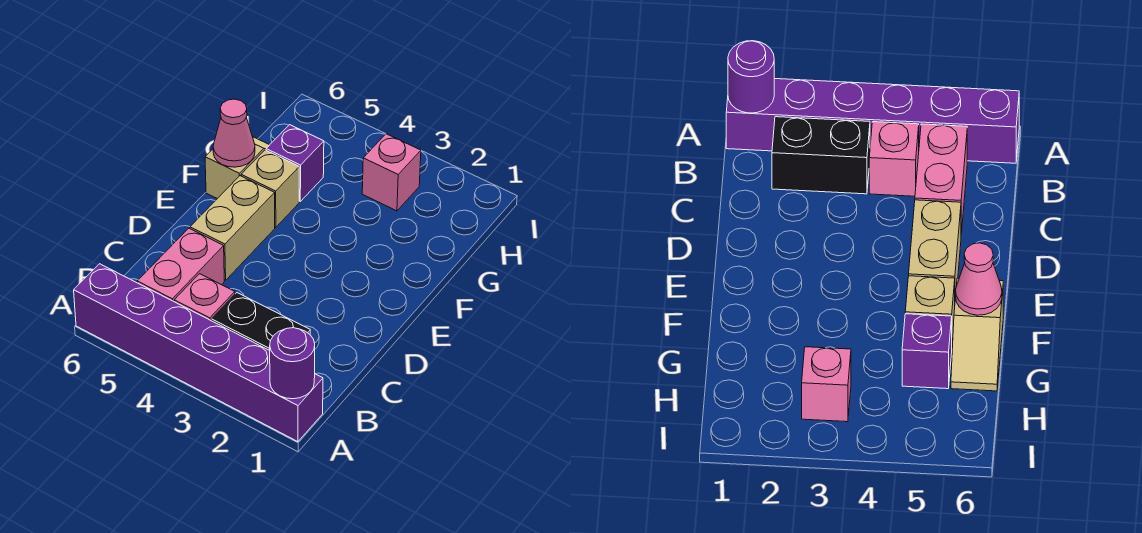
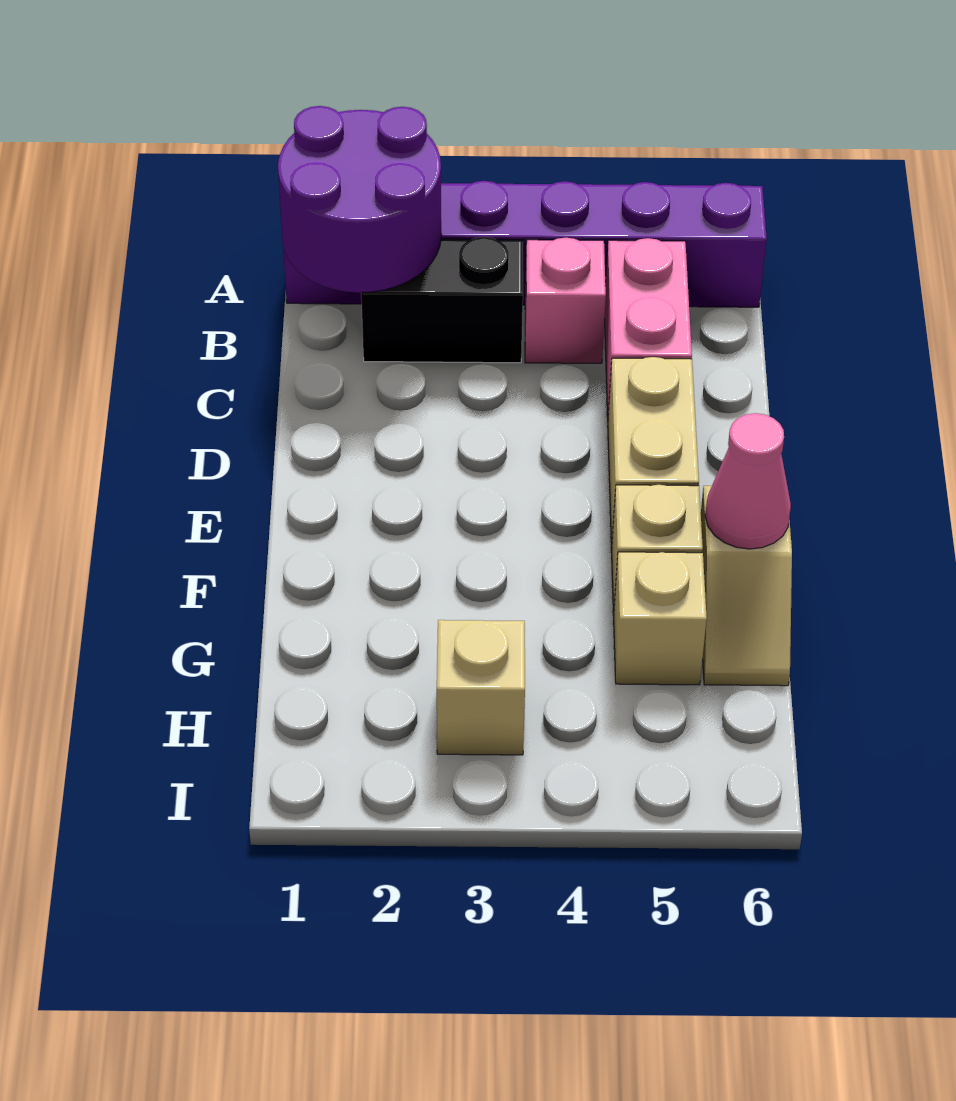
purple round brick A1 level 2 -> purple round brick A1:B2 level 2
purple brick G5 level 1 -> tan brick G5 level 1
pink brick H3 level 1 -> tan brick H3 level 1

